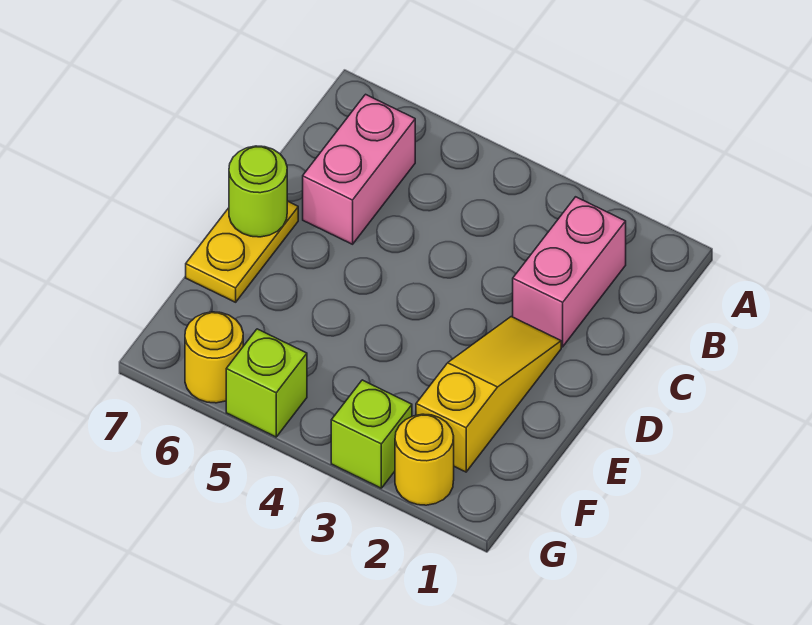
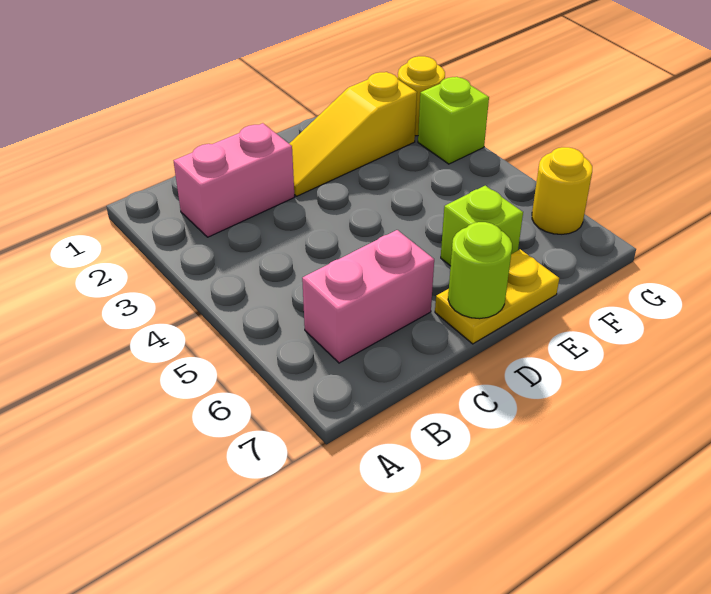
lime brick G5 level 1 -> lime brick E6 level 1

